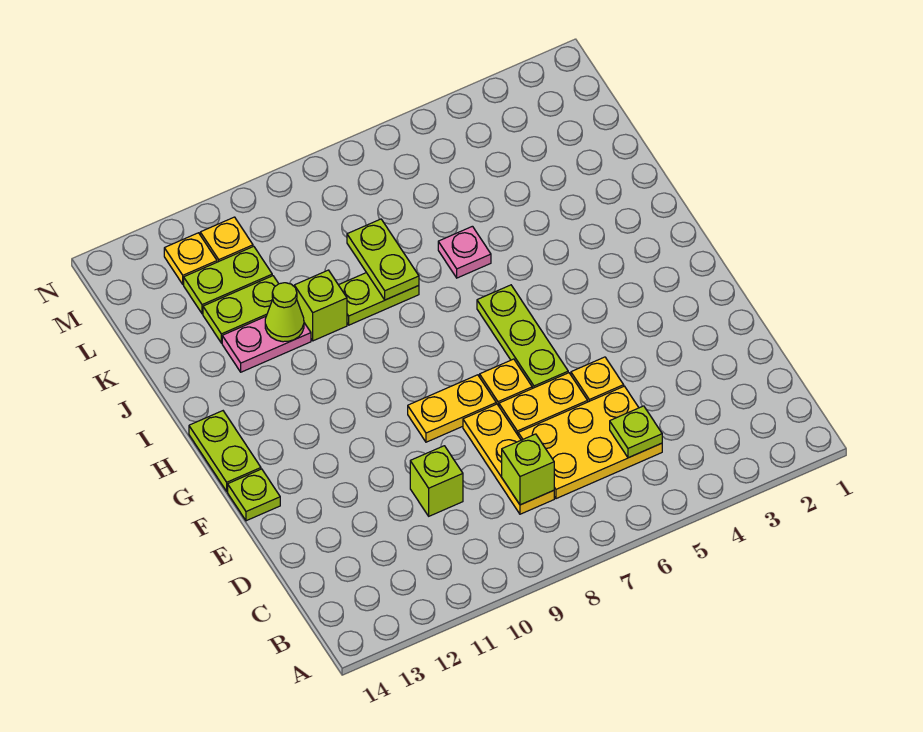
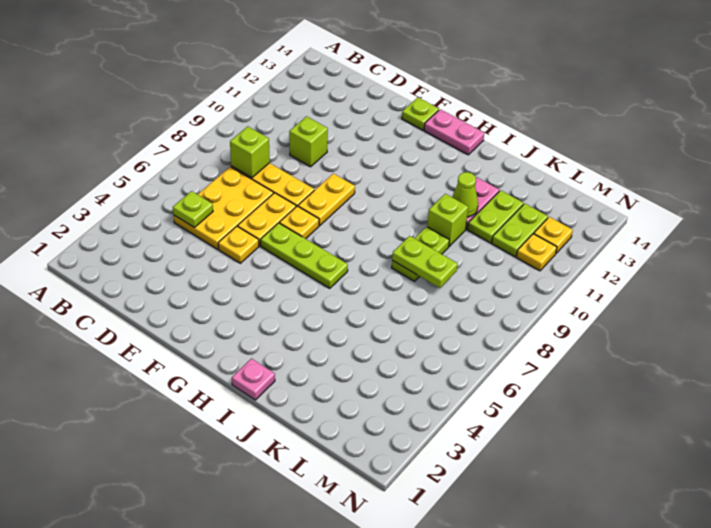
lime plate G14:H14 level 1 -> pink plate G14:H14 level 1
pink plate J6 level 1 -> pink plate I1 level 1

